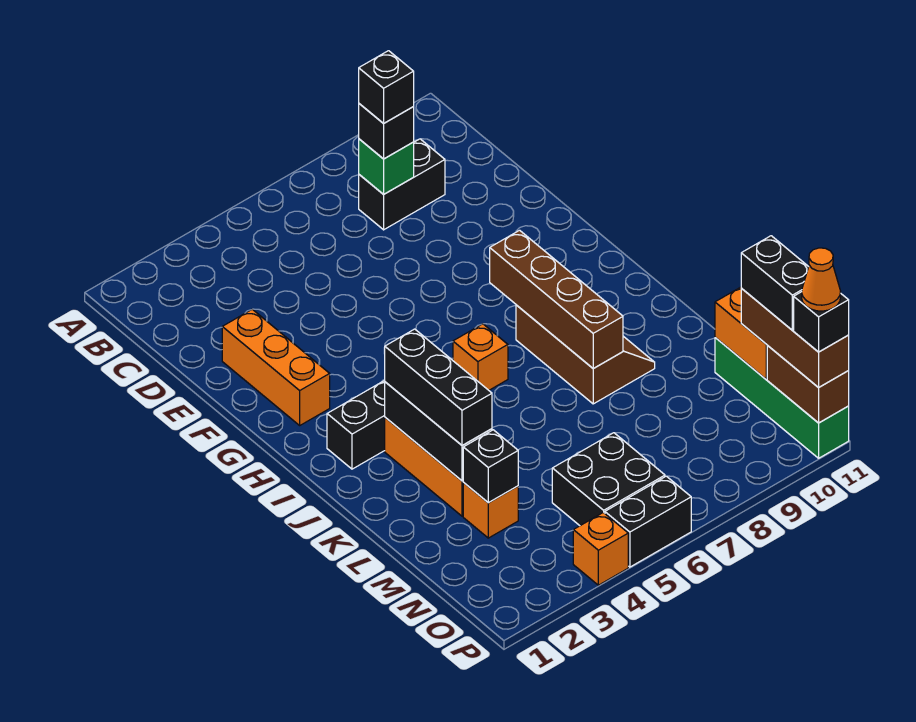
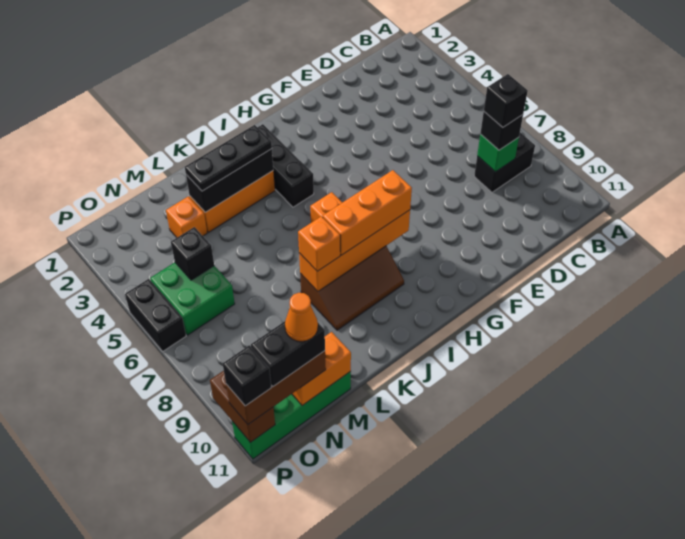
black brick C8:C9 level 1 -> black brick B8:C8 level 1
orange brick E2:G2 level 1 -> orange brick H8:J8 level 3
brown brick H8:K8 level 2 -> orange brick H8:K8 level 2
black brick J3:L3 level 3 -> black plate J3:L3 level 3
black brick M3 level 2 -> black brick N5 level 2
black brick N5:O6 level 1 -> green brick N5:O6 level 1
brown brick O11:P11 level 2 -> brown brick P10:P11 level 2
orange brick P4 level 1 -> orange brick K8 level 3
orange cone P11 level 5 -> orange cone N11 level 5

